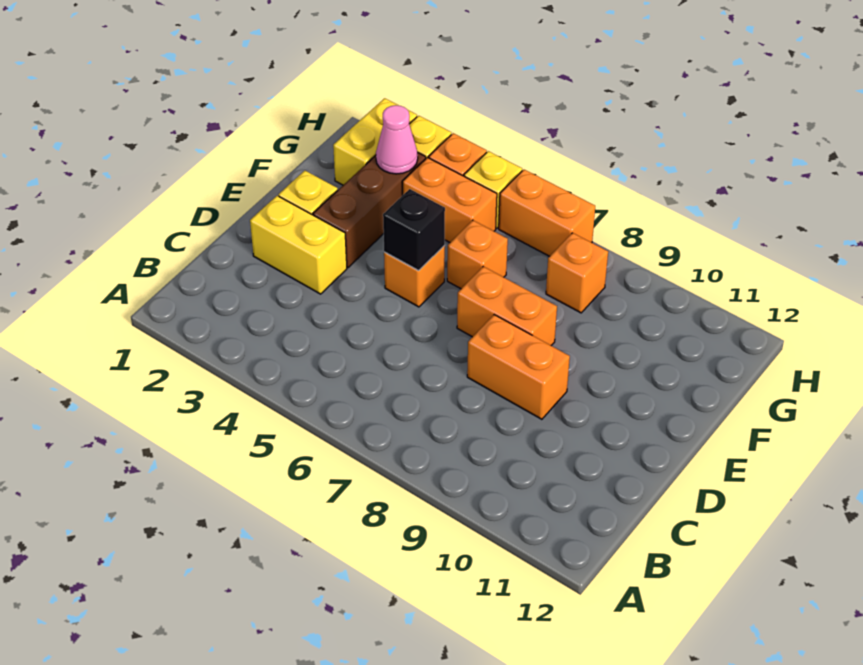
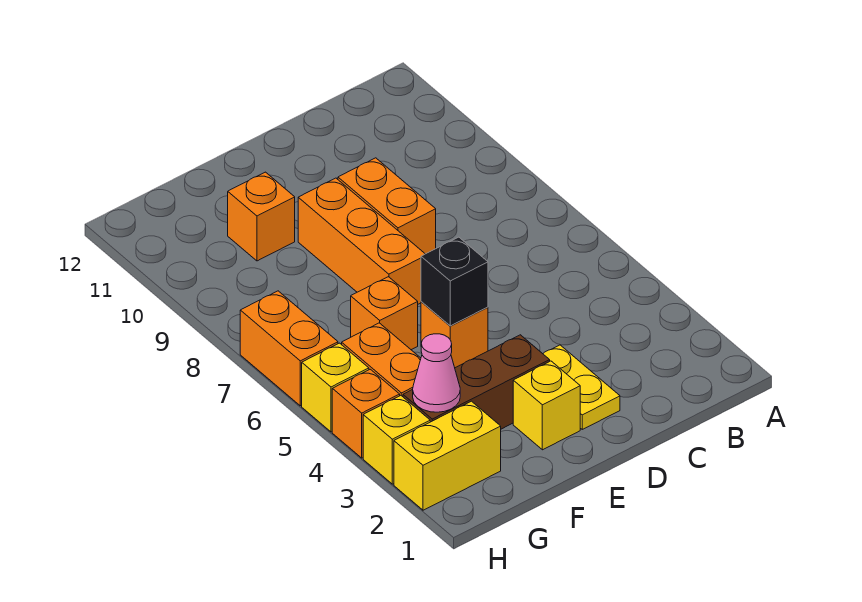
yellow brick D2:D3 level 1 -> yellow plate D2:D3 level 1
orange brick E7:E8 level 1 -> orange brick E7:E9 level 1
orange brick G8 level 1 -> orange brick F10 level 1

